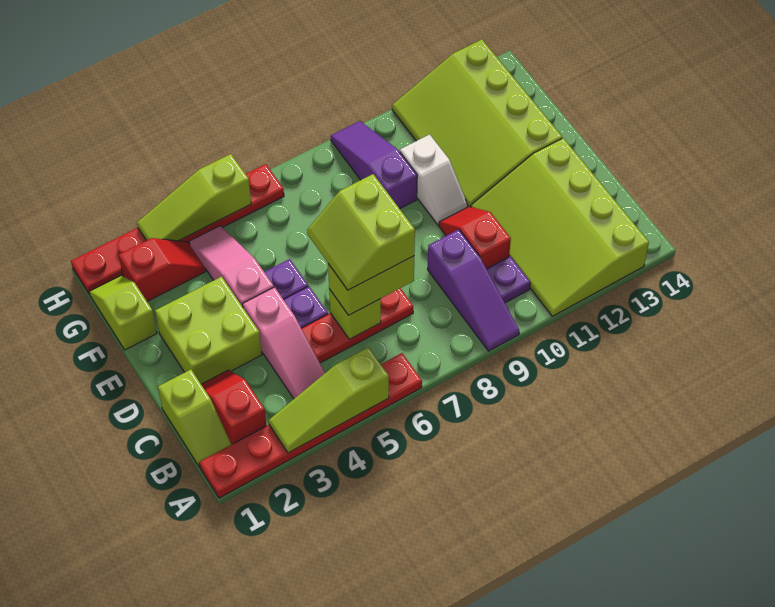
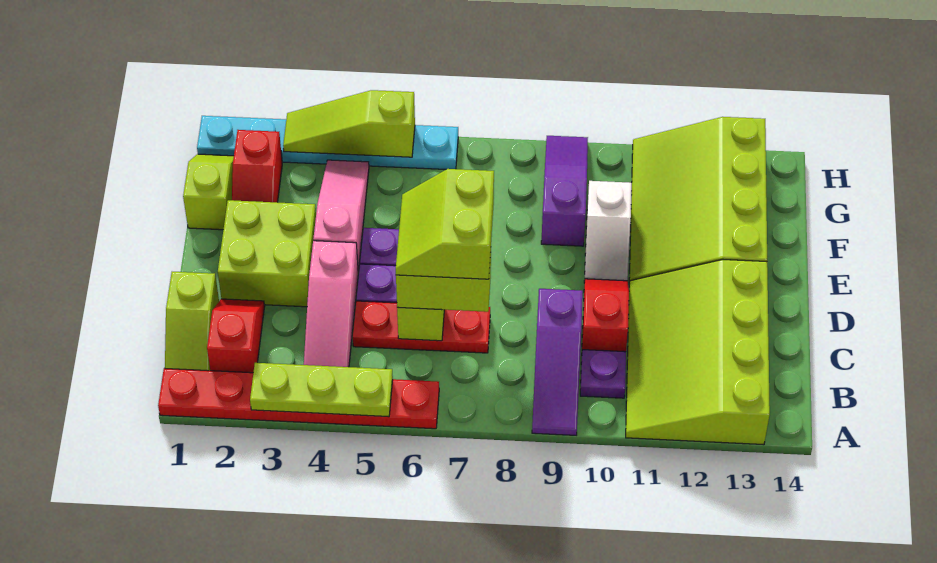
lime slope A3:A5 level 2 top 5 -> lime plate A3:A5 level 2
red slope G2:G3 level 1 top 2 -> red slope F2:G2 level 1 top G
red plate H1:H6 level 1 -> cyan plate H1:H6 level 1

